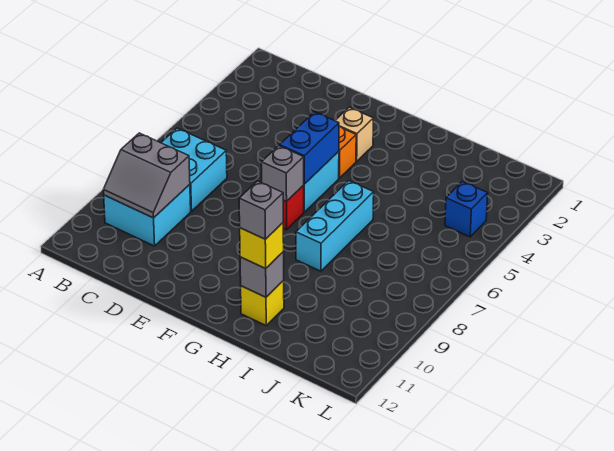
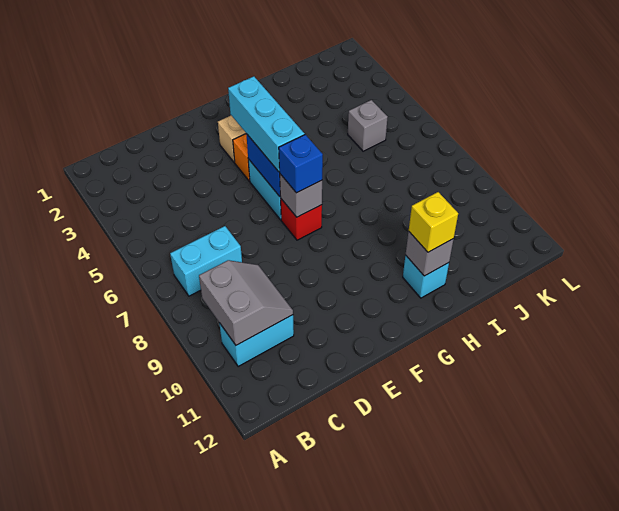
cyan brick B7:C8 level 1 -> cyan brick B7:C7 level 1
cyan brick B9:C10 level 1 -> cyan brick B10:C10 level 1
grey slope B9:C10 level 2 top 9 -> grey slope B9:C10 level 2 top B
cyan brick H6:H8 level 1 -> cyan brick F4:F6 level 3
yellow brick H11 level 1 -> cyan brick H11 level 1
grey brick H11 level 4 -> grey brick J5 level 1
blue brick K4 level 1 -> blue brick F7 level 3

